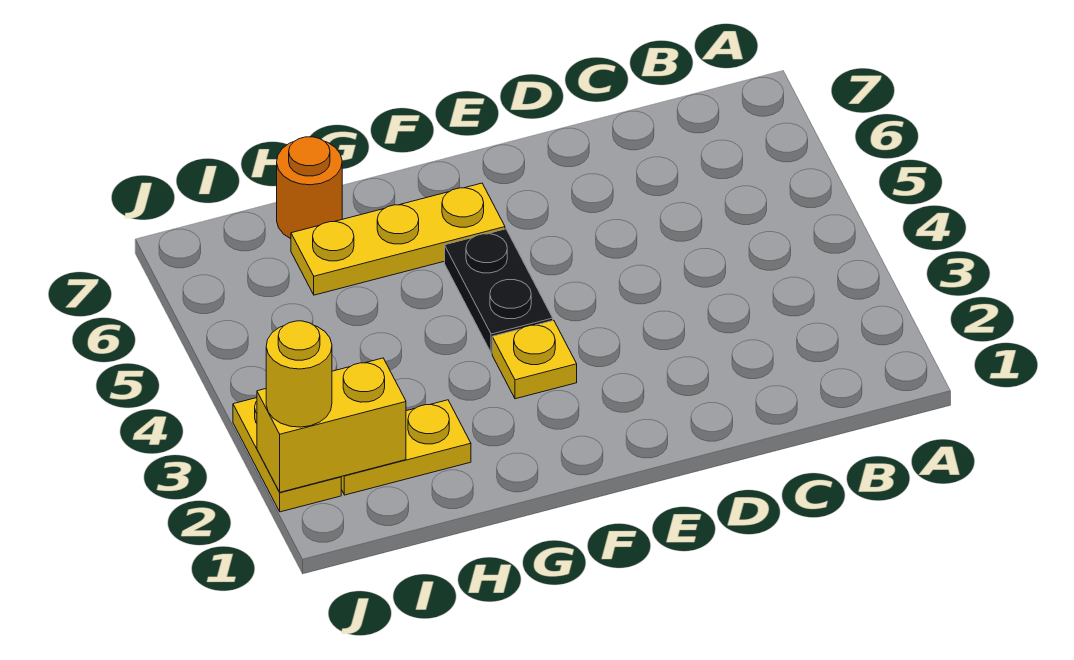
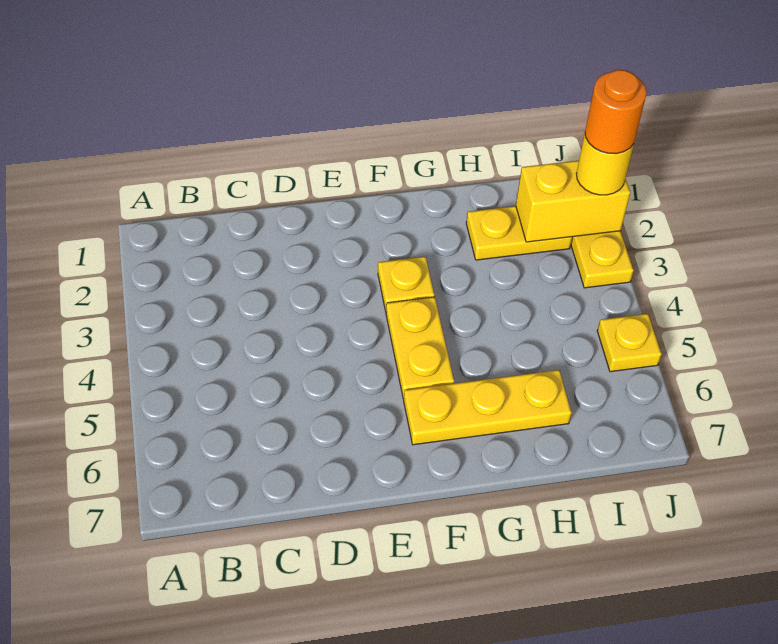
black plate F4:F5 level 1 -> yellow plate F4:F5 level 1
orange round brick H7 level 1 -> orange round brick J2 level 4
none -> yellow plate J5 level 1

